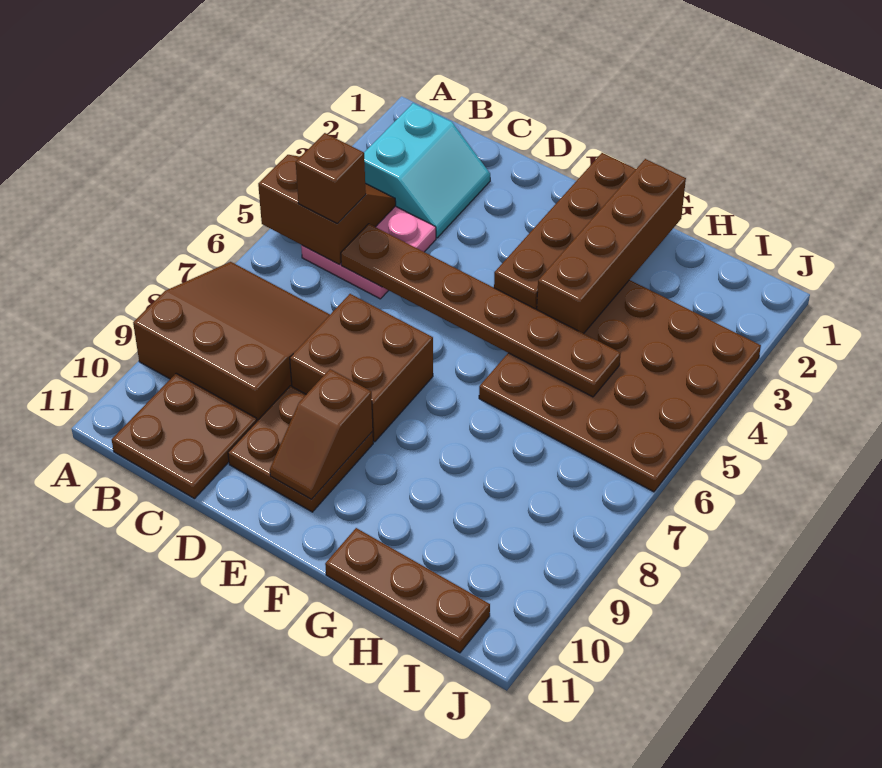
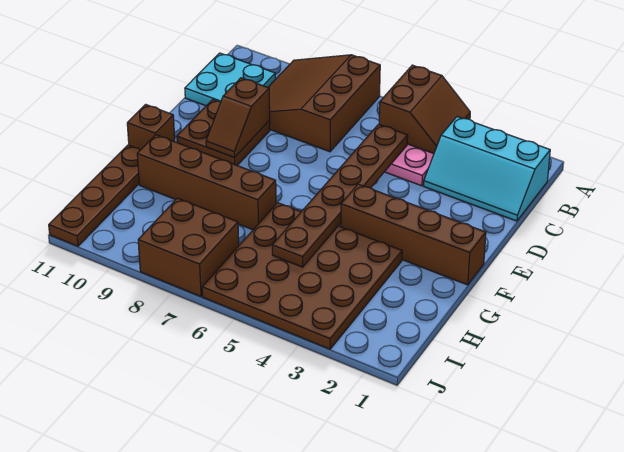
brown slope A7:C9 level 1 top 9 -> brown slope A7:C9 level 1 top 7
cyan slope B2:C3 level 1 top B -> cyan slope B1:C3 level 1 top B
brown brick B5 level 3 -> brown brick F11 level 1
brown plate B10:C11 level 1 -> cyan plate B10:C11 level 1
brown brick D7:E8 level 1 -> brown brick I7:J8 level 1
brown slope E9:E10 level 2 top 9 -> brown slope D9:E9 level 2 top D
brown brick G1:G4 level 2 -> brown brick G7:G10 level 1
brown plate G11:I11 level 1 -> brown plate G11:J11 level 1

